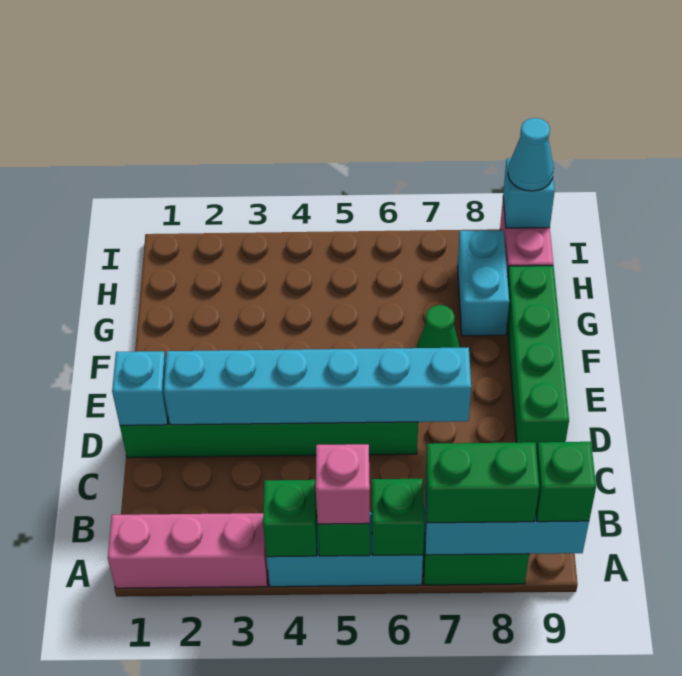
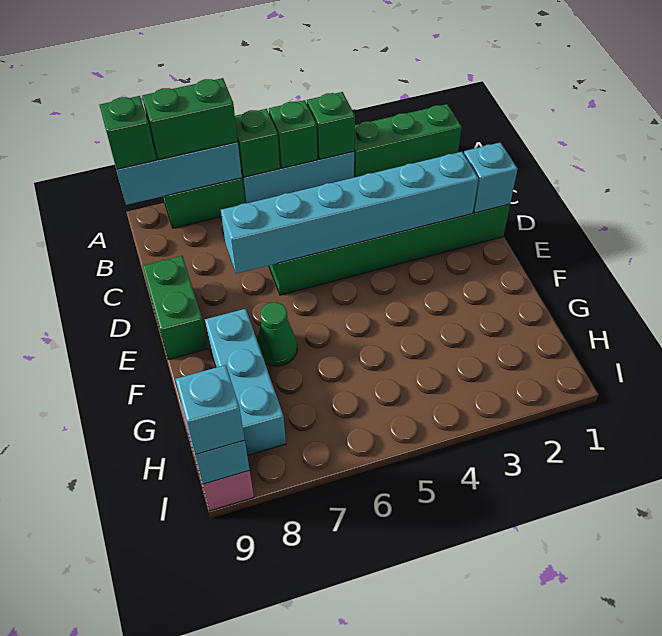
pink brick A1:A3 level 1 -> green brick A1:A3 level 1
pink brick A5 level 3 -> none
green brick D9:G9 level 1 -> green brick D9:E9 level 1
cyan brick G8:H8 level 1 -> cyan brick F8:H8 level 1
cyan cone I9 level 3 -> cyan brick I9 level 3

